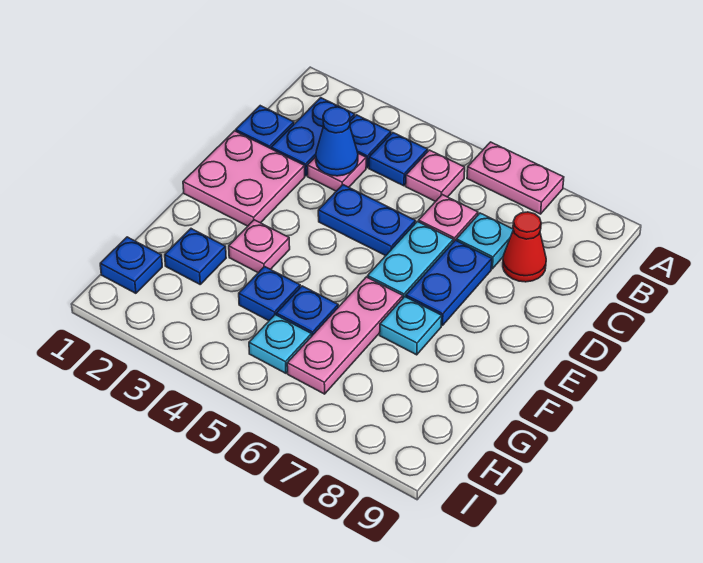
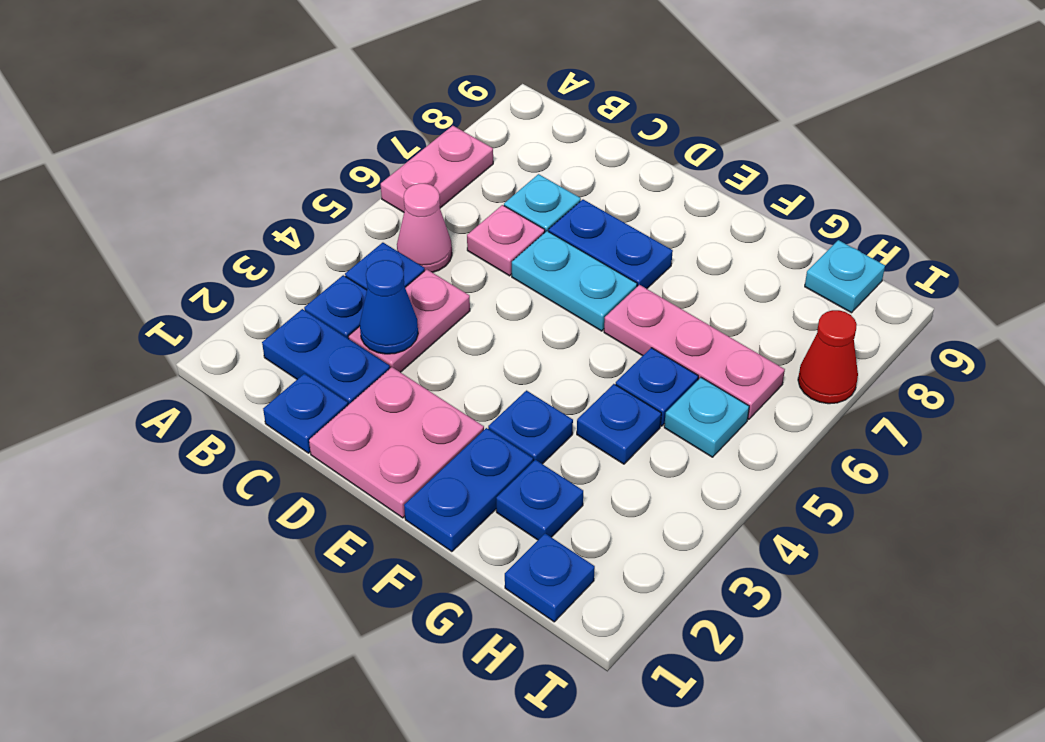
pink plate B5 level 1 -> pink cone B5 level 1
pink plate C3 level 1 -> pink plate C3:C4 level 1
red cone C8 level 1 -> red cone I7 level 1
blue plate D4:D5 level 1 -> blue plate F1:F2 level 1
pink plate F3 level 1 -> blue plate F3 level 1
cyan plate F7 level 1 -> cyan plate H9 level 1

